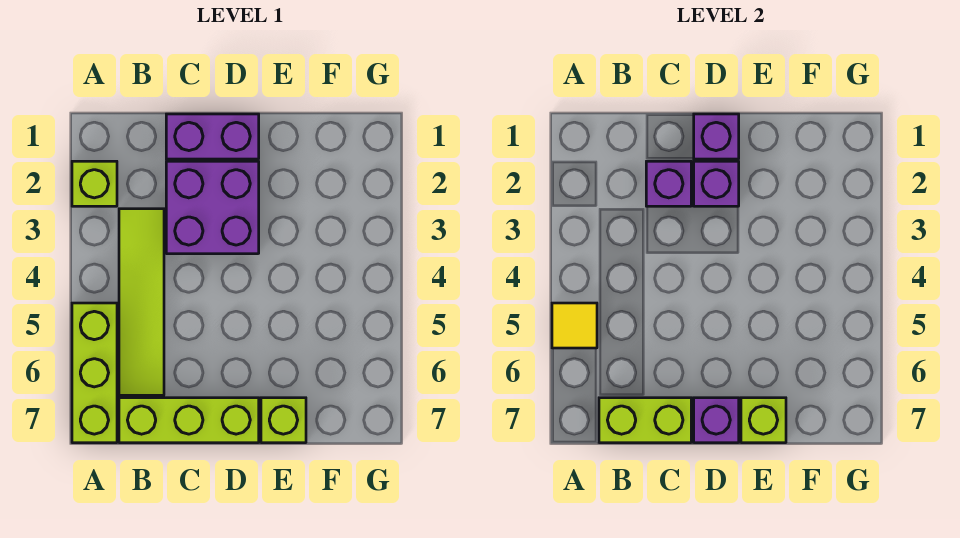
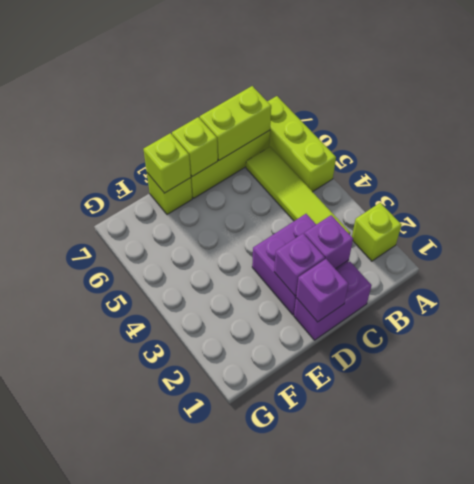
yellow tile A5 level 2 -> none
purple brick D7 level 2 -> lime brick D7 level 2

